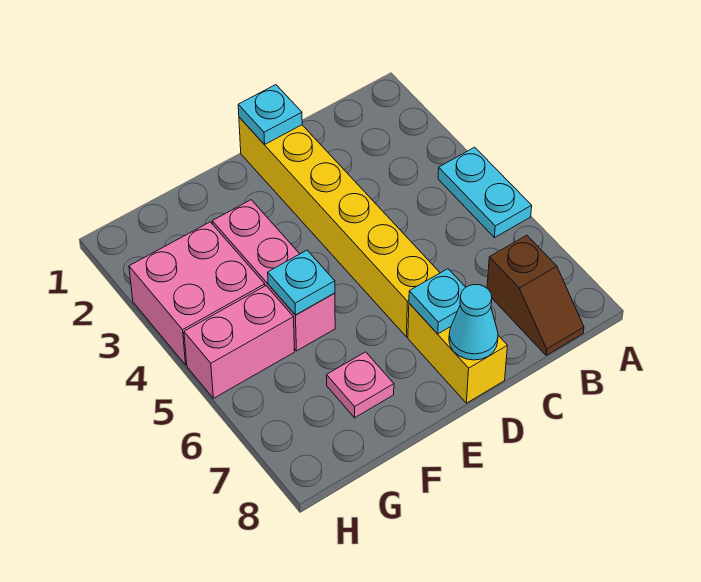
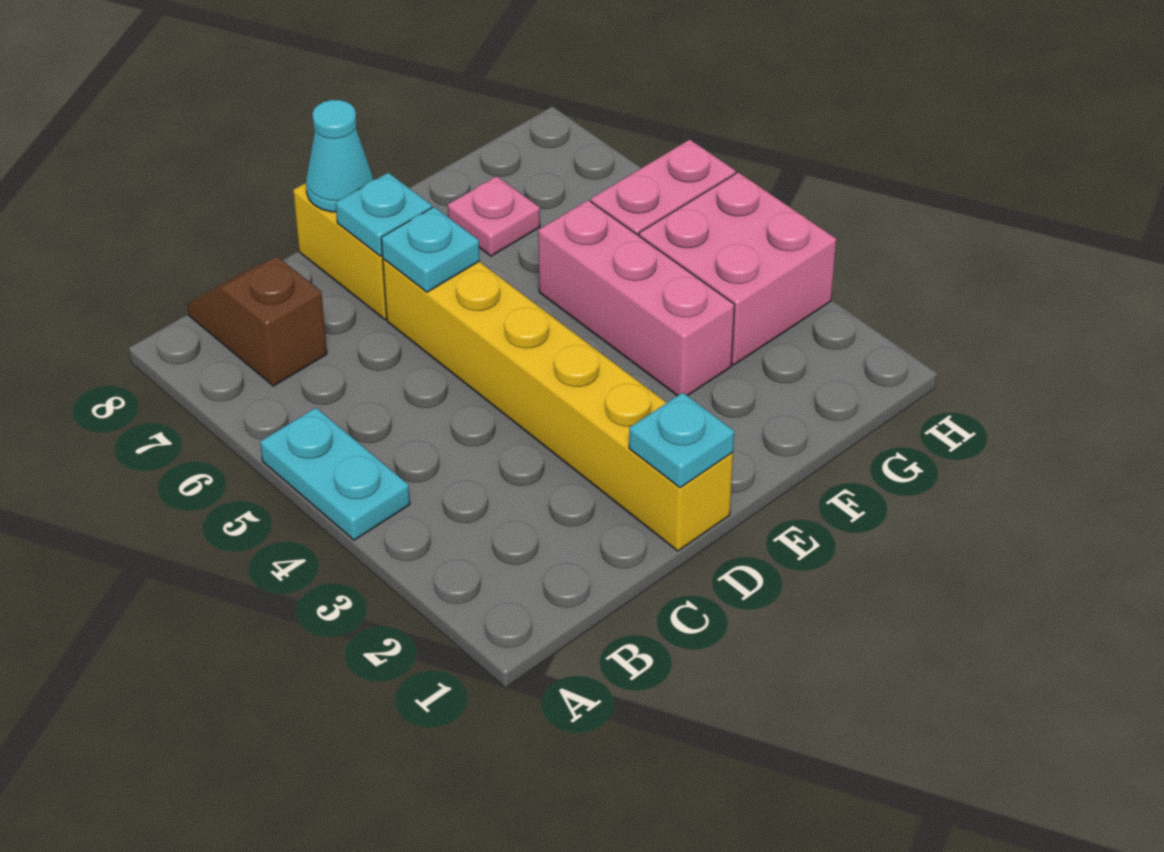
cyan plate F5 level 2 -> cyan plate D6 level 2

